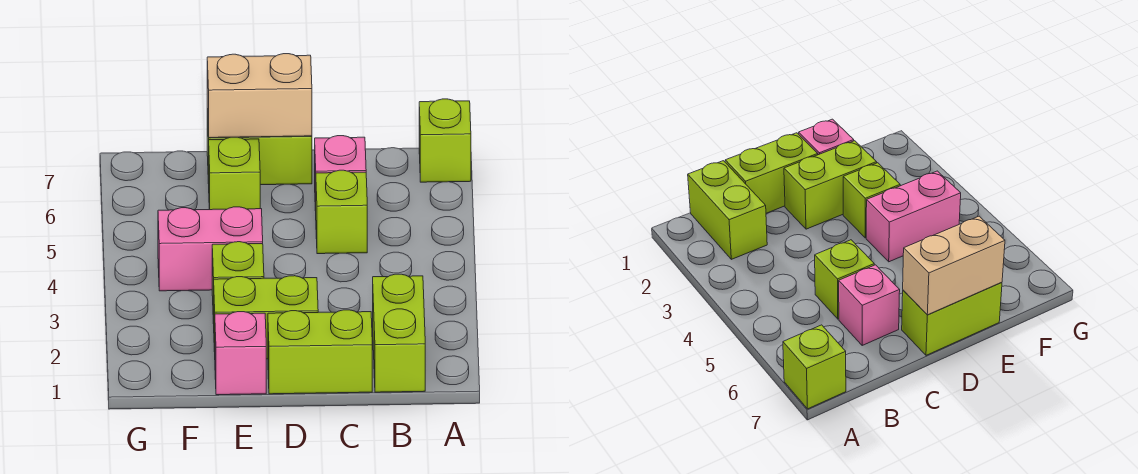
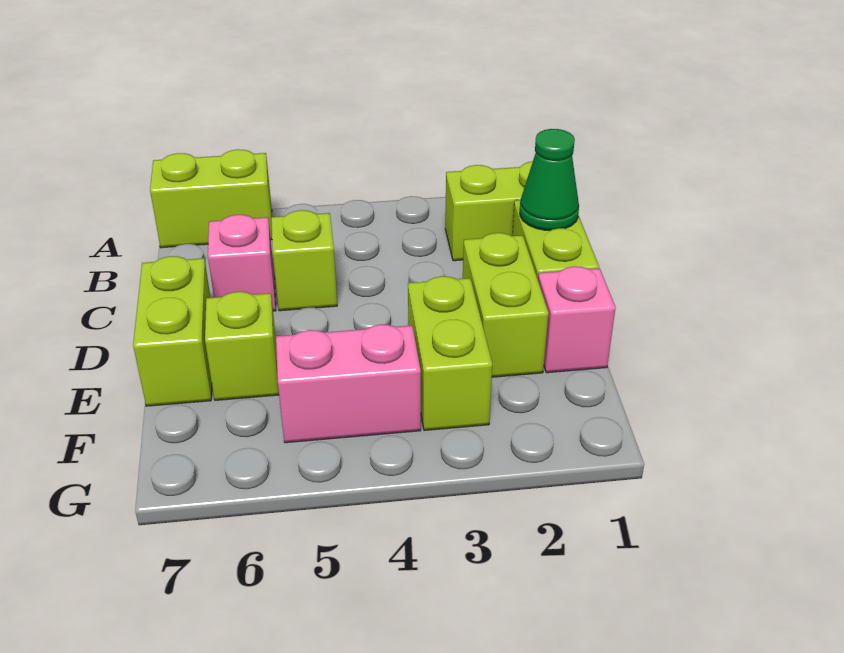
lime brick A7 level 1 -> lime brick A6:A7 level 1
none -> green cone C1 level 2
tan brick D7:E7 level 2 -> none
lime brick E3 level 1 -> lime brick E3:F3 level 1
pink brick E4:F4 level 1 -> pink brick F4:F5 level 1

